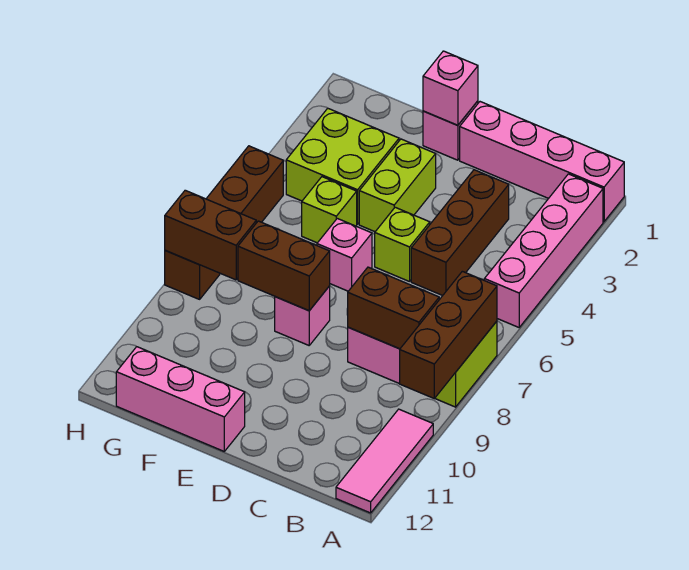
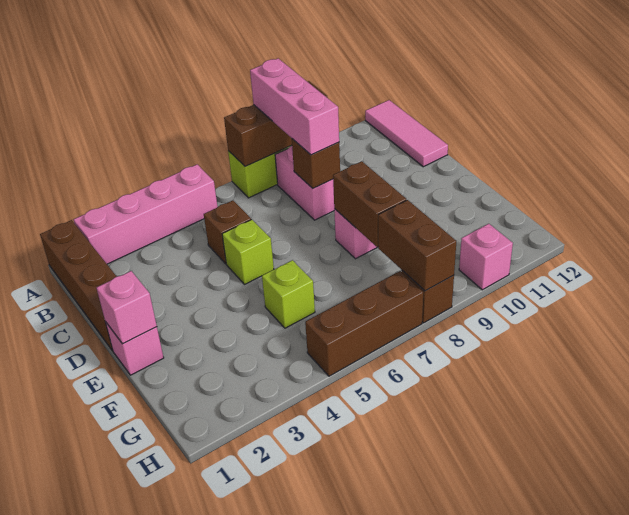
pink brick A1:D1 level 1 -> brown brick A1:D1 level 1
pink tile A10:A12 level 1 -> pink tile A12:C12 level 1
brown brick B8:C8 level 2 -> brown brick C8 level 2
brown brick C3:C5 level 1 -> brown brick C5 level 1
lime brick E3:E4 level 1 -> none
pink brick E6 level 1 -> pink brick H10 level 1
pink brick E12:G12 level 1 -> pink brick A8:C8 level 3
lime brick F3:G4 level 1 -> none

